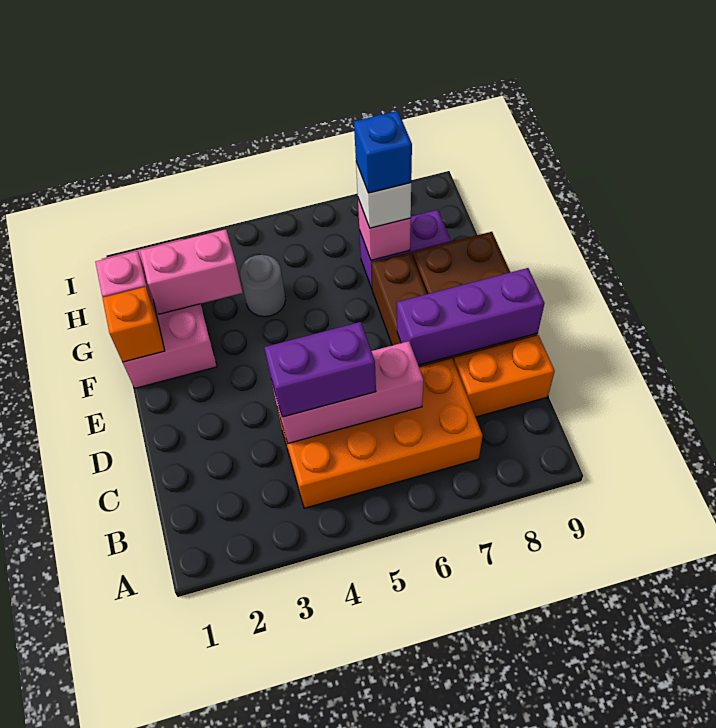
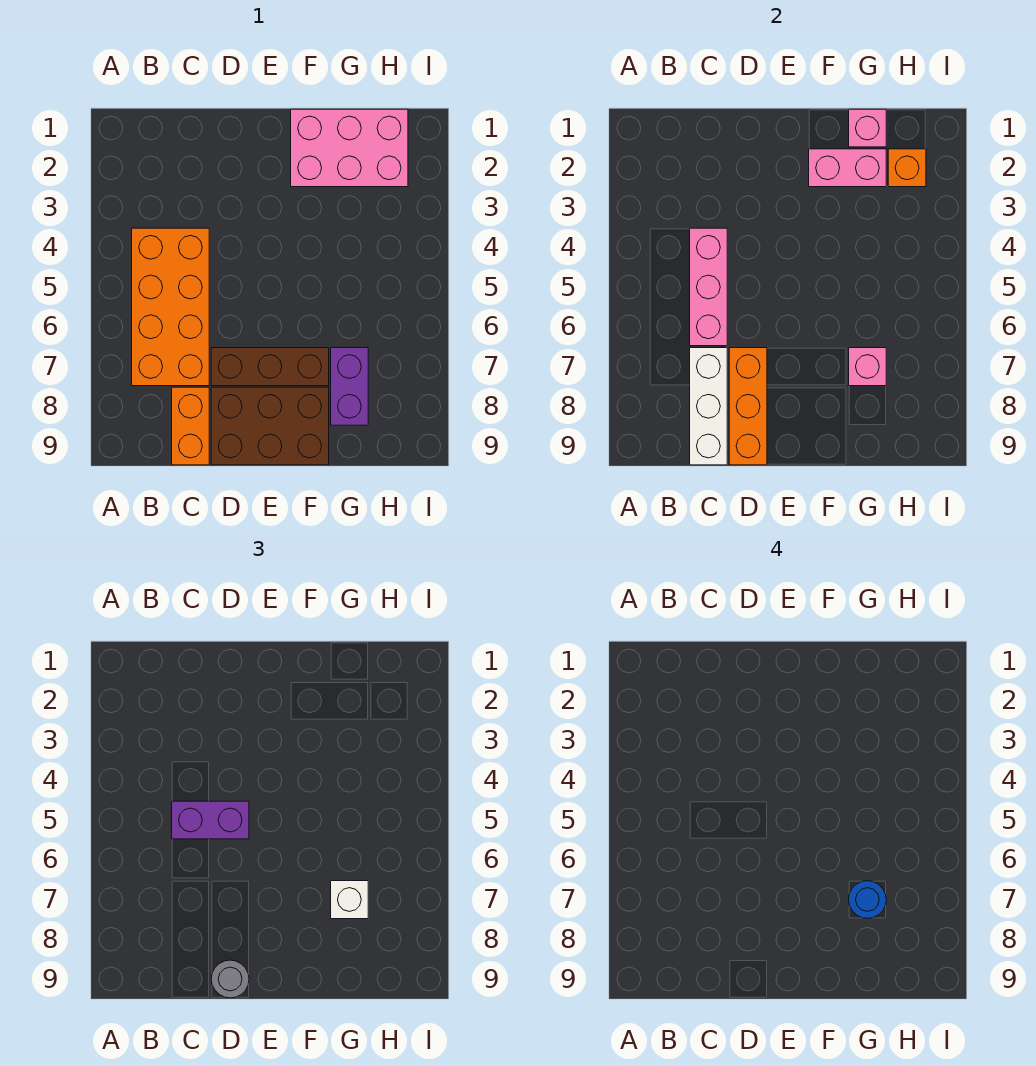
purple brick C4:C5 level 3 -> purple brick C5:D5 level 3
none -> white brick C7:C9 level 2
purple brick D7:D9 level 2 -> orange brick D7:D9 level 2
orange brick F1 level 2 -> orange brick H2 level 2
pink brick G2:G3 level 2 -> pink brick F2:G2 level 2
grey round brick G4 level 1 -> grey round brick D9 level 3
blue brick G7 level 4 -> blue round brick G7 level 4

